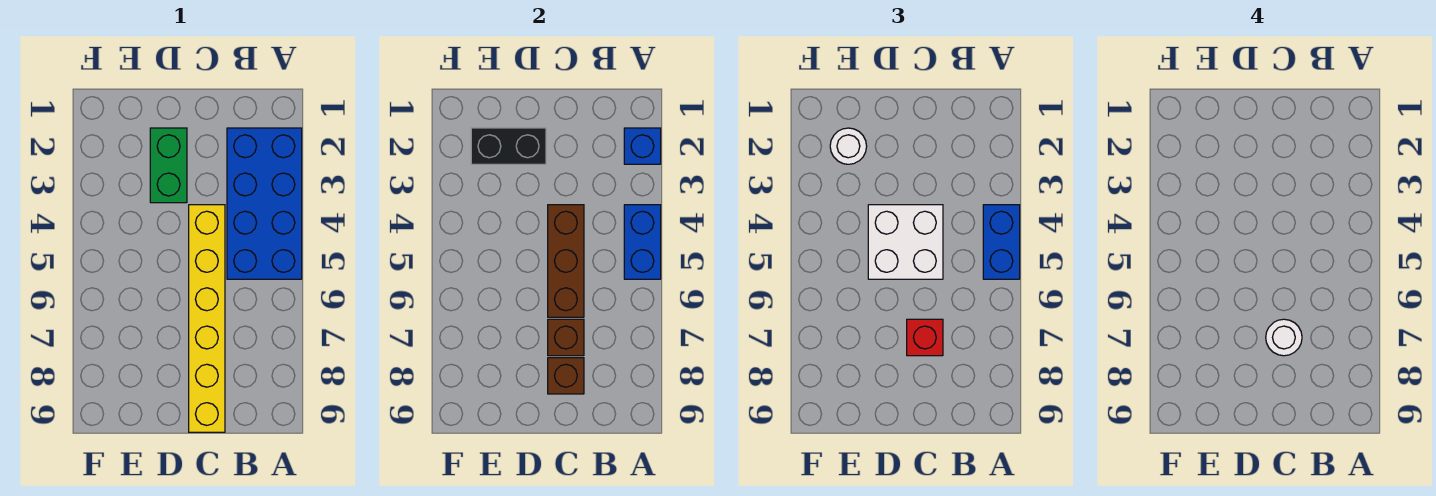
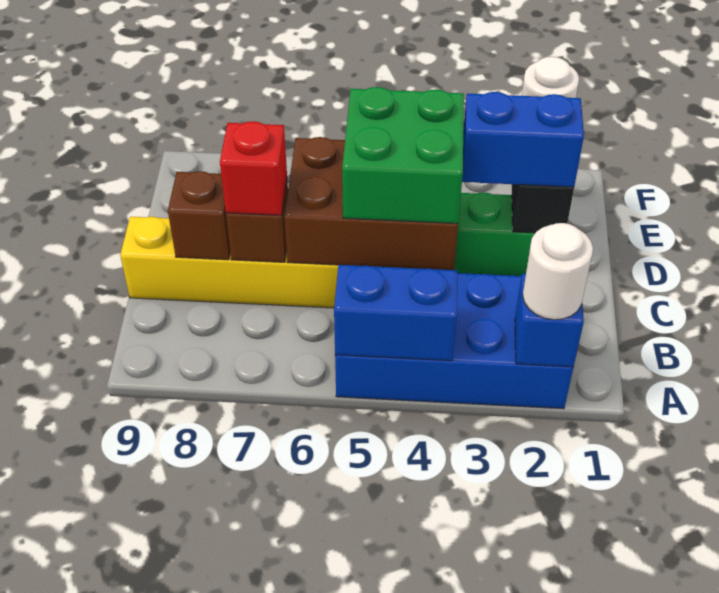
blue brick A4:A5 level 3 -> blue brick D2:D3 level 3
brown brick C4:C6 level 2 -> brown brick C4:D6 level 2
white brick C4:D5 level 3 -> green brick C4:D5 level 3
white round brick C7 level 4 -> white round brick A2 level 3

